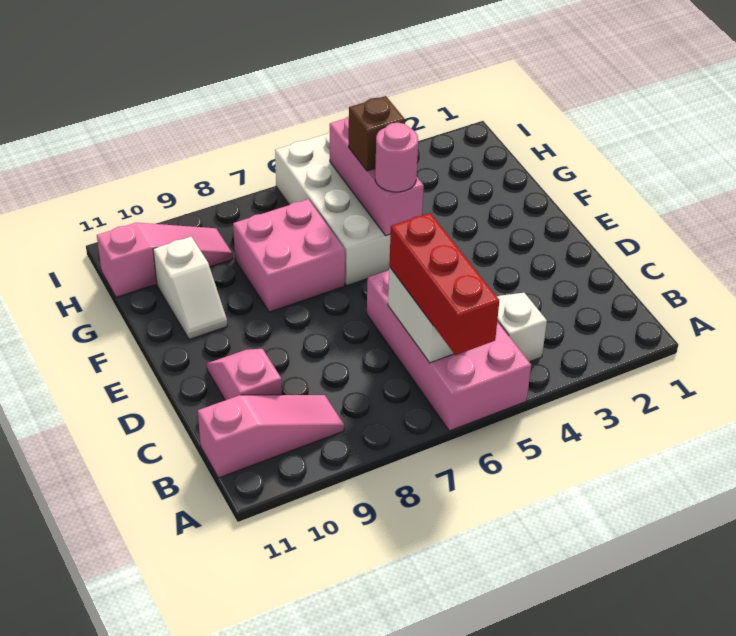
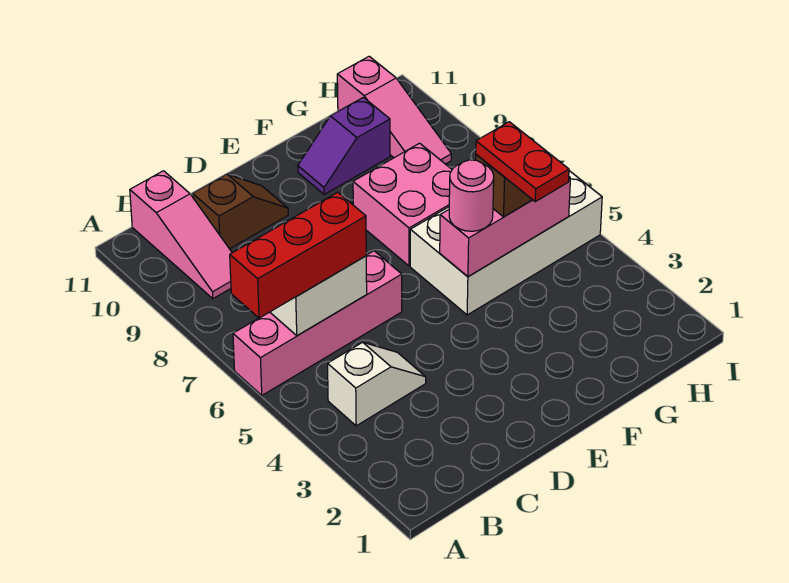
pink brick A5:D6 level 1 -> pink brick A6:D6 level 1
pink slope C10:D10 level 1 top C -> brown slope C10:D10 level 1 top C
white slope F10:G10 level 1 top G -> purple slope F10:G10 level 1 top G
none -> red plate G4:G5 level 4

